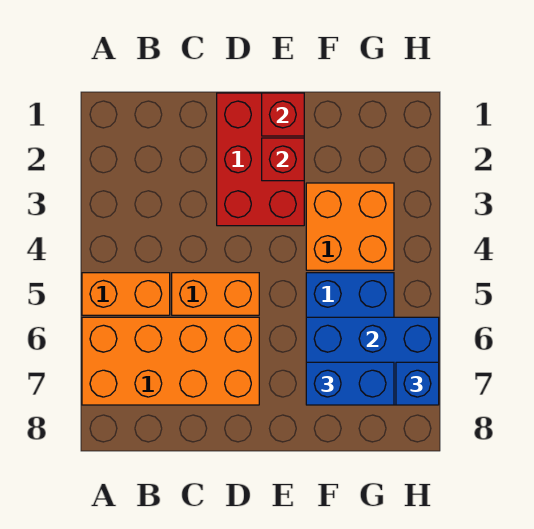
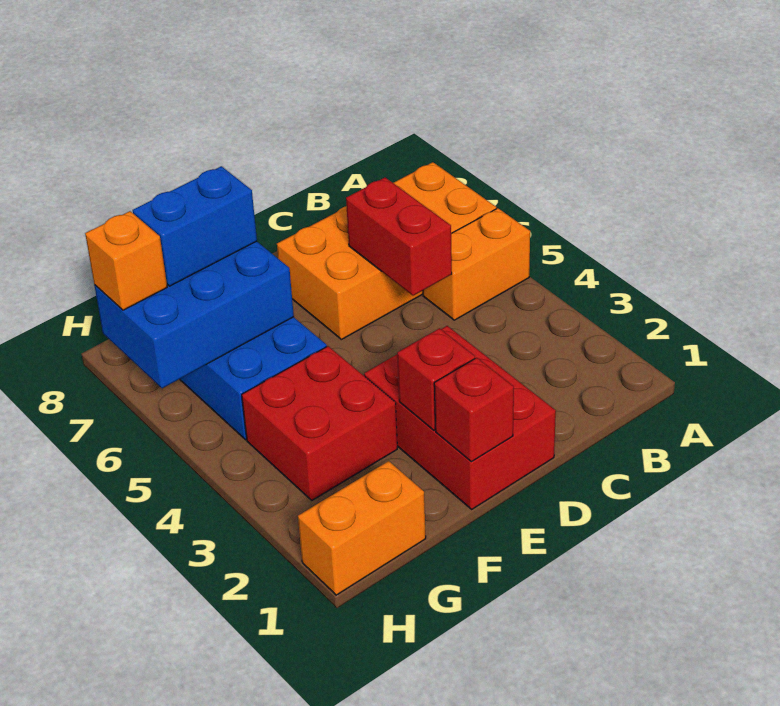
orange brick C5:D5 level 1 -> orange brick G1:H1 level 1
none -> red brick C5:C6 level 2
orange brick F3:G4 level 1 -> red brick F3:G4 level 1
blue brick H7 level 3 -> orange brick H7 level 3

